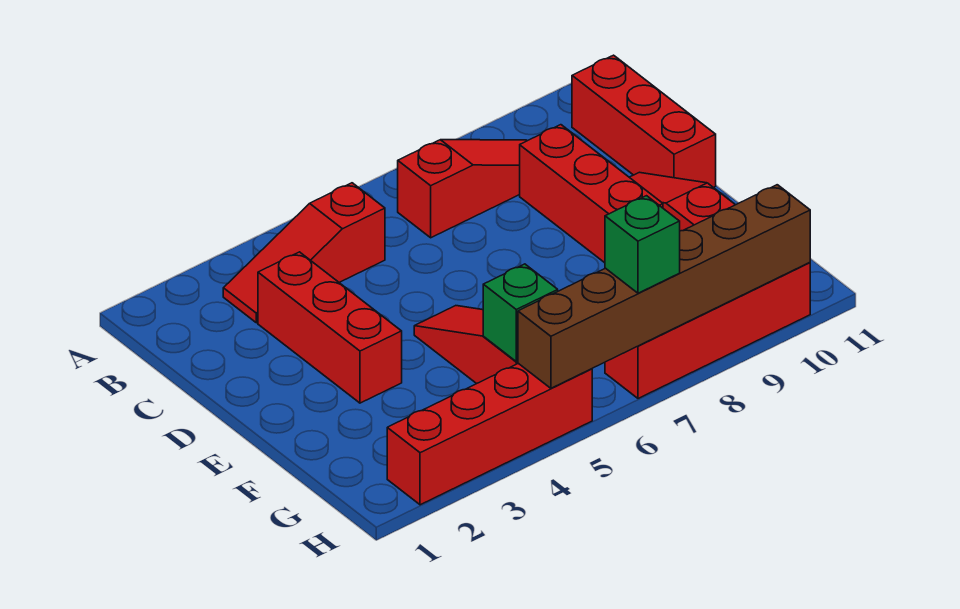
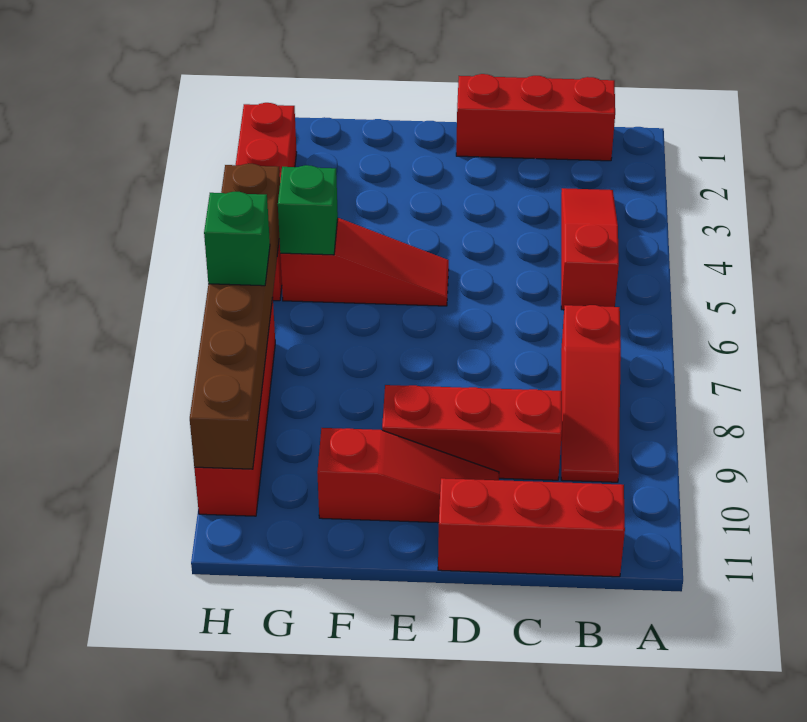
red brick C3:E3 level 1 -> red brick B1:D1 level 1

